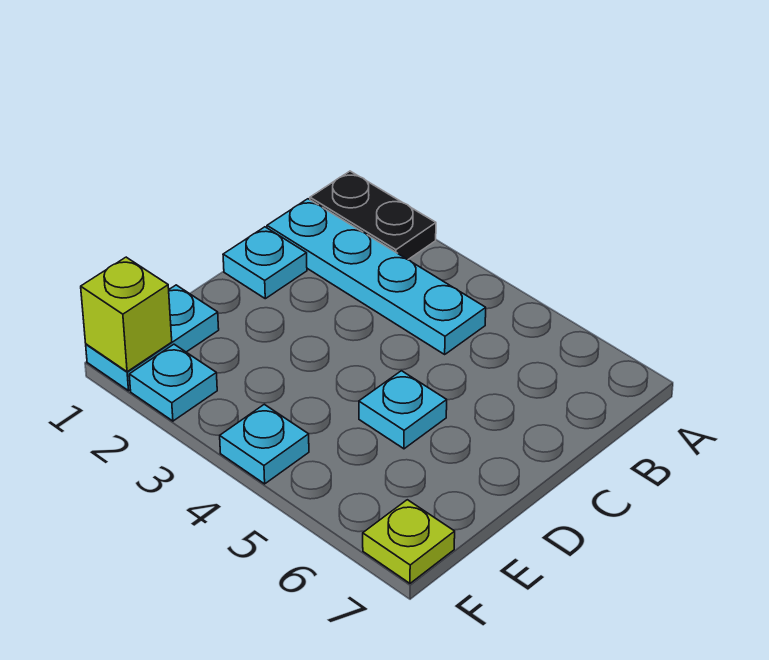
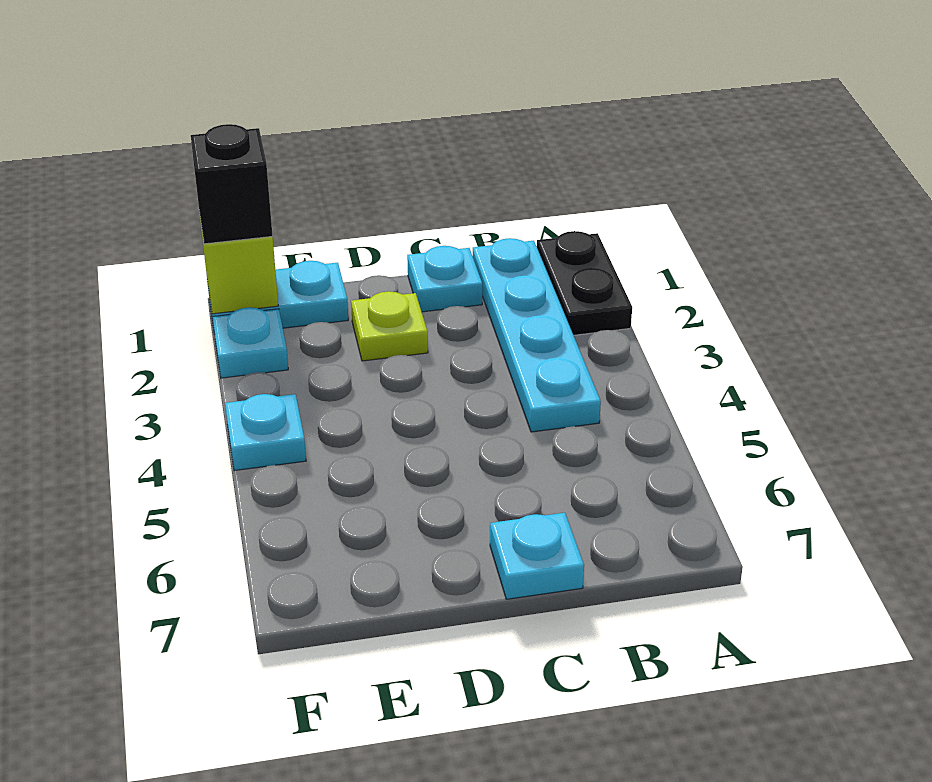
cyan plate D5 level 1 -> cyan plate C7 level 1
none -> black brick F1 level 3
lime plate F7 level 1 -> lime plate D2 level 1

